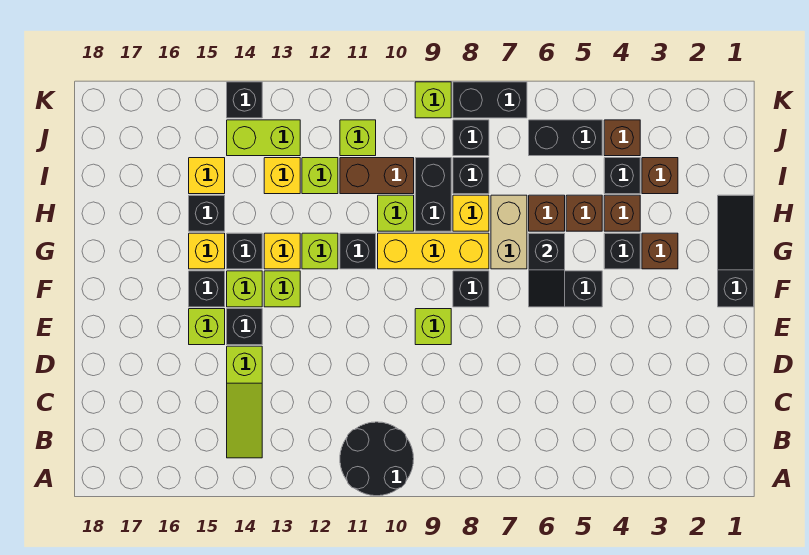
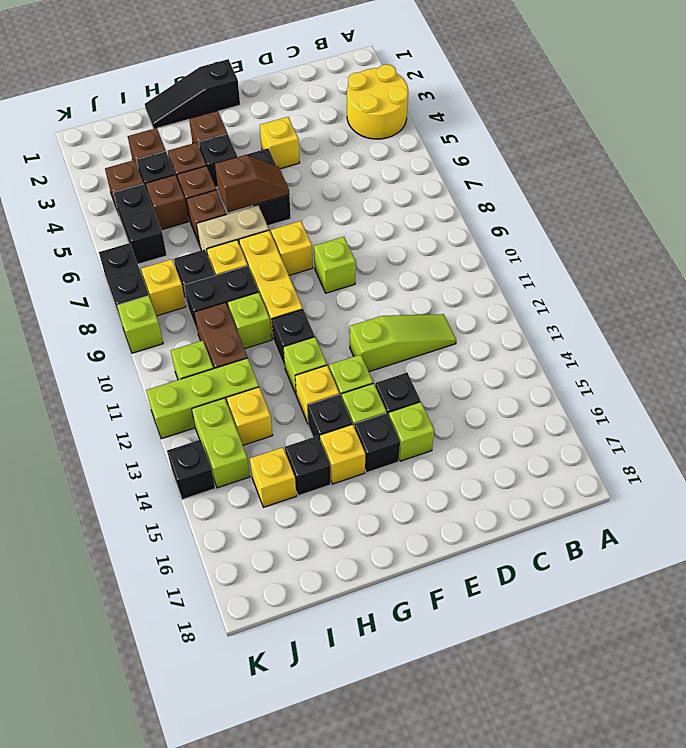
none -> yellow round brick A3:B4 level 1
black round brick A10:B11 level 1 -> none
lime slope B14:D14 level 1 top D -> lime slope C12:E12 level 1 top E
none -> yellow brick E4 level 1
black slope F6:G6 level 2 top G -> brown slope F6:G6 level 2 top G
black brick F8 level 1 -> yellow brick F8 level 1
none -> brown brick I5 level 1
lime brick I12 level 1 -> lime brick I12:K12 level 1
black brick J8 level 1 -> yellow brick J8 level 1

